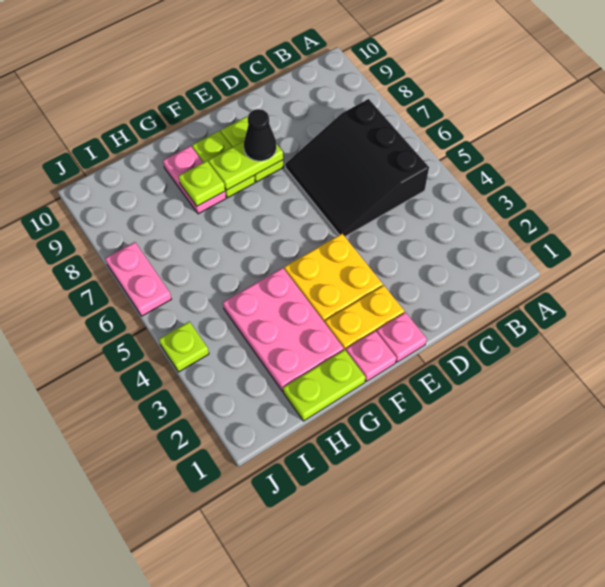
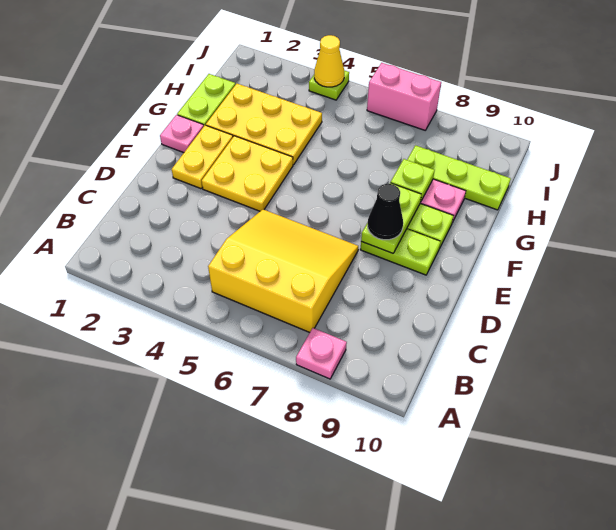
black slope B5:D7 level 1 top B -> yellow slope B5:D7 level 1 top B
pink plate E1 level 1 -> pink plate A8 level 1
pink plate G2:H4 level 1 -> yellow plate G2:H4 level 1
none -> lime plate H8:H10 level 1
none -> yellow cone J4 level 2
pink plate J6:J7 level 1 -> pink brick J6:J7 level 1

